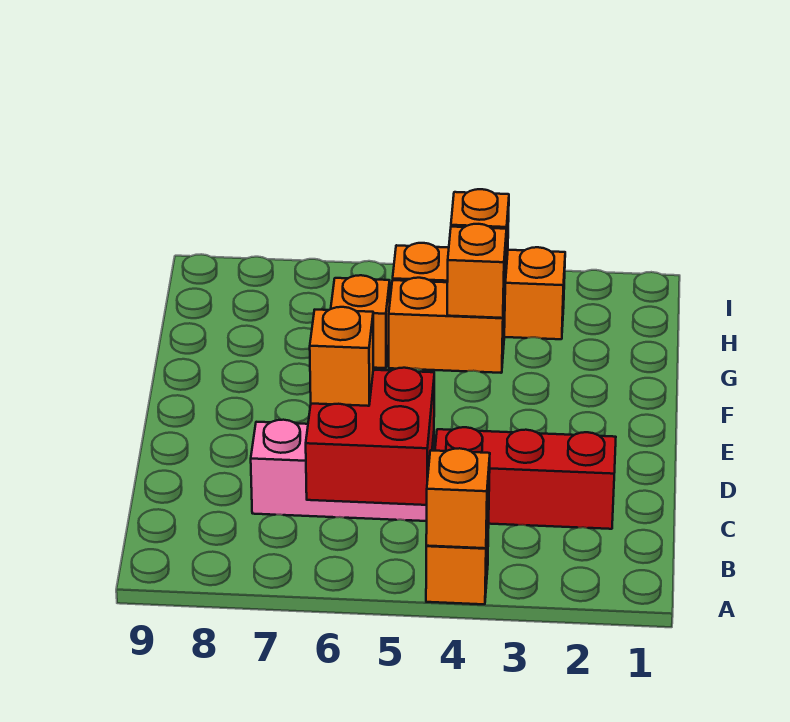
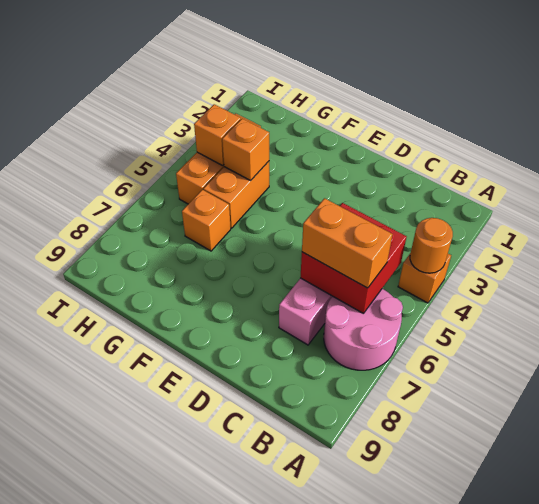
orange brick A4 level 2 -> orange round brick A4 level 2
none -> pink round brick A6:B7 level 1
red brick C2:C4 level 1 -> none
orange brick C6 level 3 -> orange brick B6:C6 level 3

